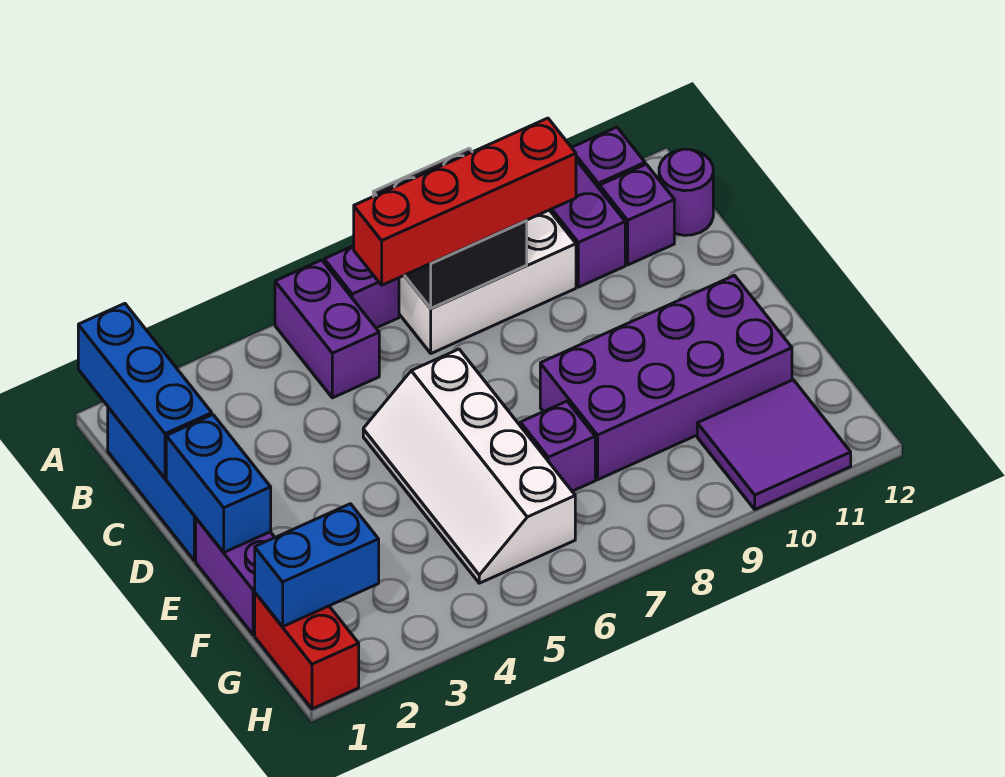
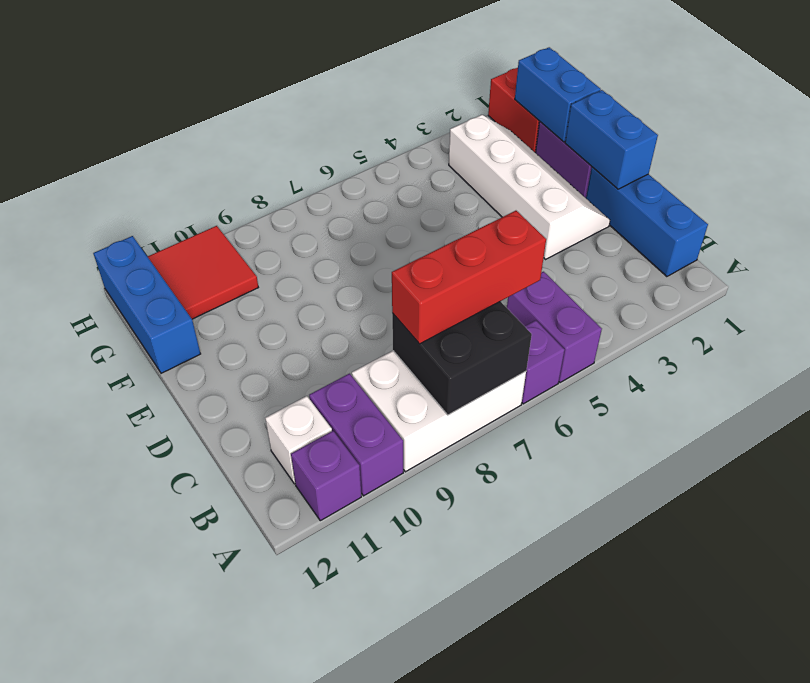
blue brick A1:C1 level 2 -> blue brick F12:H12 level 1
red brick B6:B9 level 3 -> red brick B6:B8 level 3
purple brick B11 level 1 -> white brick B11 level 1
purple round brick B12 level 1 -> none
white slope D5:G6 level 1 top 6 -> white slope D2:G3 level 1 top 3
purple brick E8:F11 level 1 -> none
purple brick F7 level 1 -> none
blue brick G1:G2 level 2 -> blue brick F1:G1 level 2
purple tile G10:H11 level 1 -> red tile G10:H11 level 1

